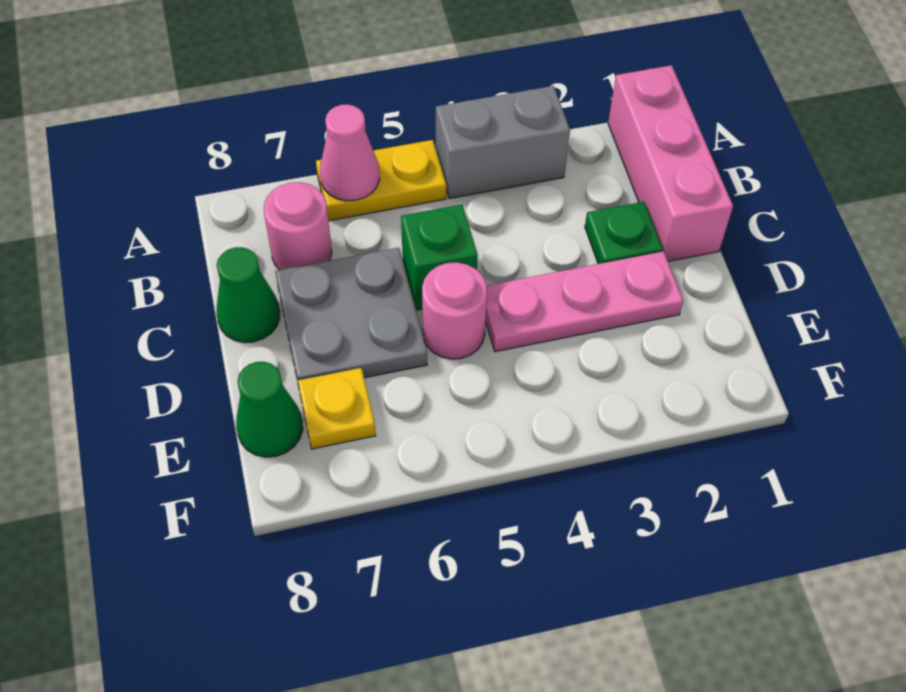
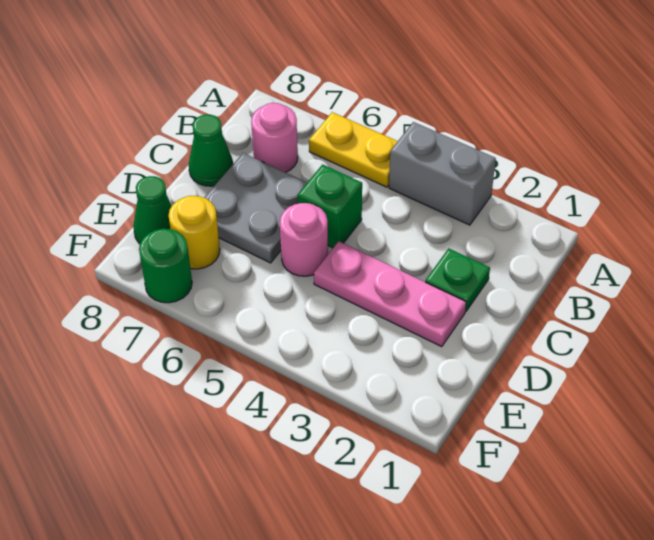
pink brick A1:C1 level 1 -> none
pink cone A6 level 2 -> none
yellow plate E7 level 1 -> yellow round brick E7 level 1
none -> green round brick F7 level 1

